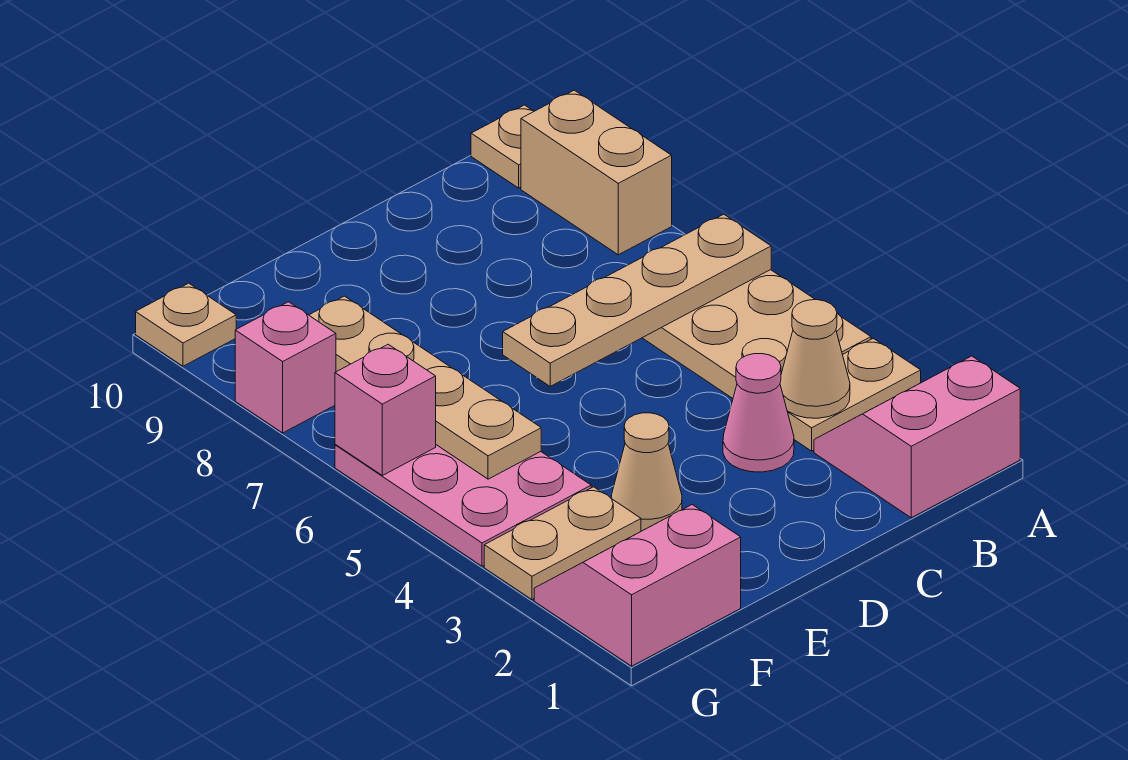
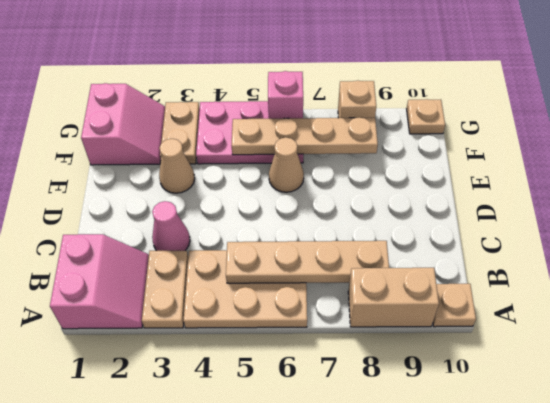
tan plate A6:D6 level 2 -> tan plate B5:B8 level 2
tan cone B3 level 2 -> tan cone E6 level 1
pink brick G8 level 1 -> tan brick G8 level 1

